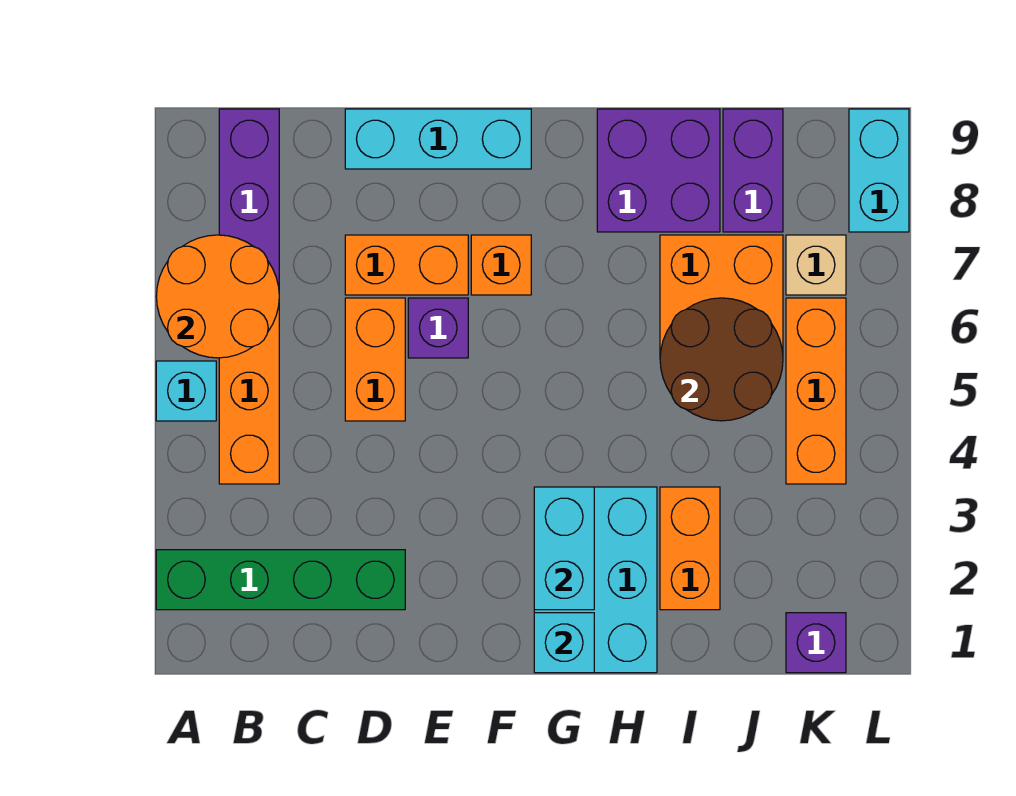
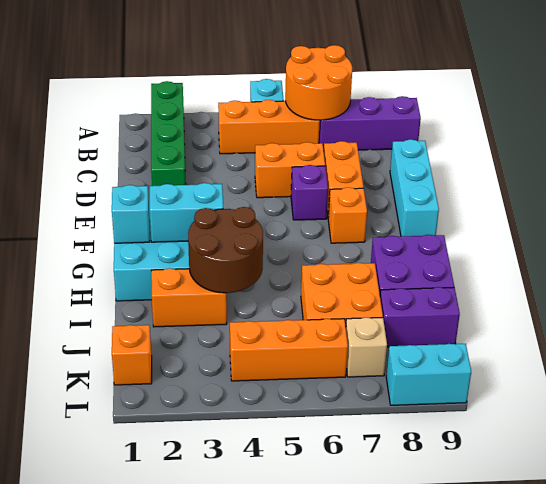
brown round brick I5:J6 level 2 -> brown round brick H3:I4 level 2
purple brick K1 level 1 -> orange brick K1 level 1

